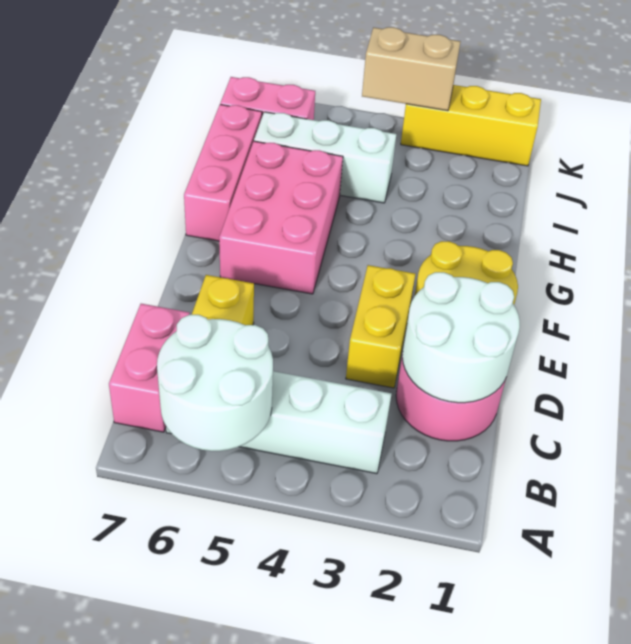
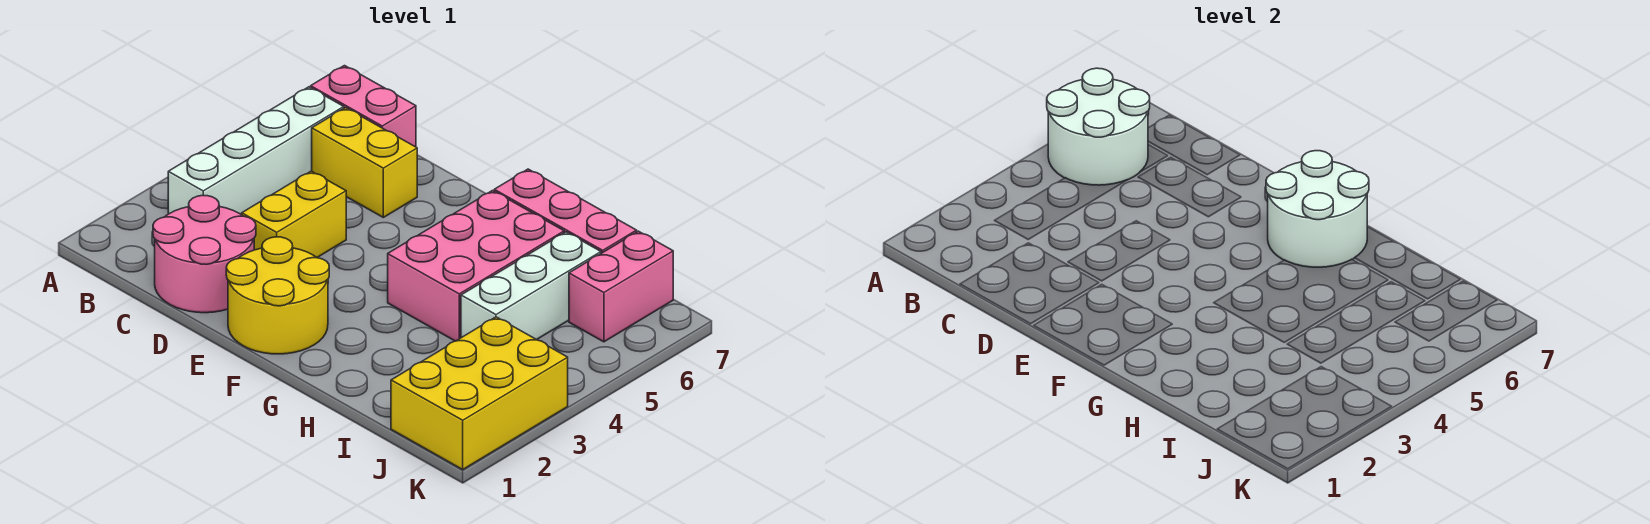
white round brick C1:D2 level 2 -> white round brick F6:G7 level 2
yellow brick D3:E3 level 1 -> yellow brick D3:D4 level 1
pink brick F5:H6 level 1 -> pink brick G4:H6 level 1
yellow brick K1:K3 level 1 -> yellow brick J1:K3 level 1
tan brick K3:K4 level 2 -> none

